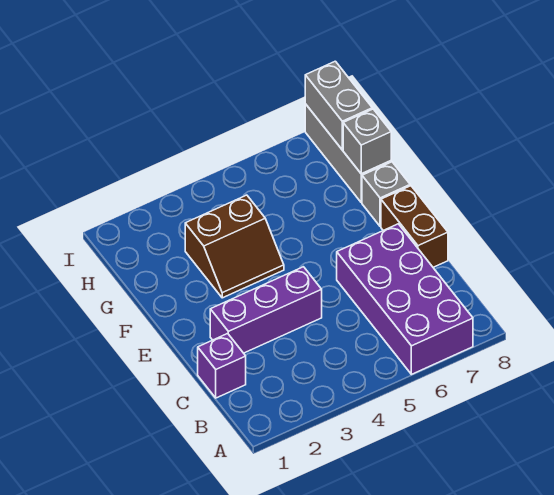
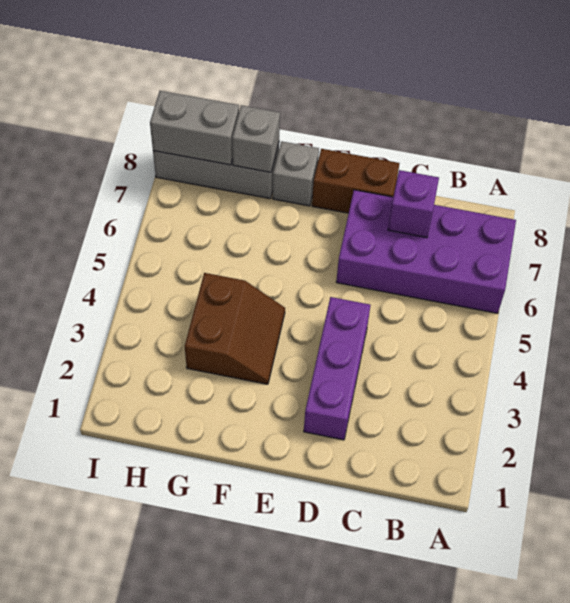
purple brick C1 level 1 -> purple brick C7 level 2

